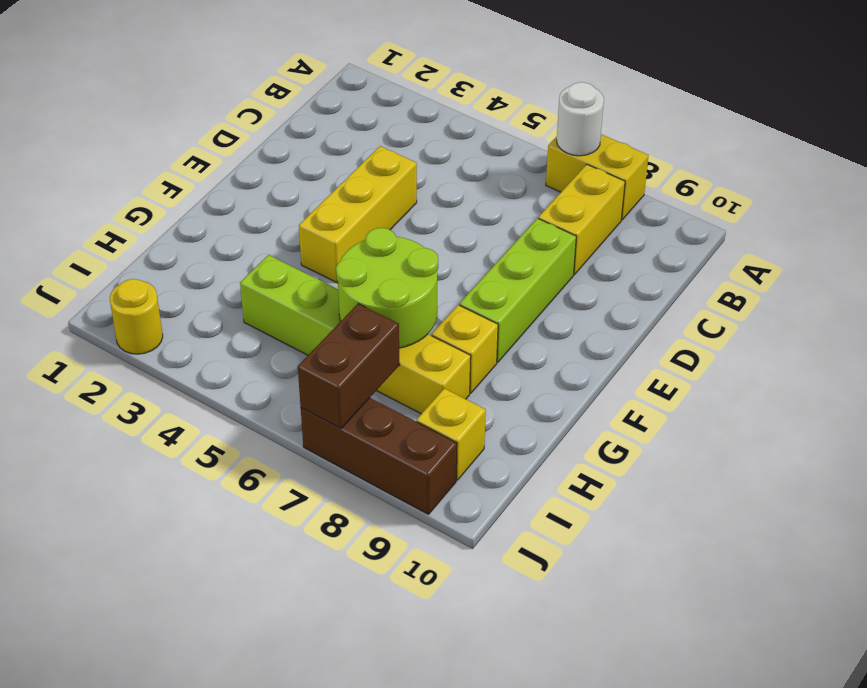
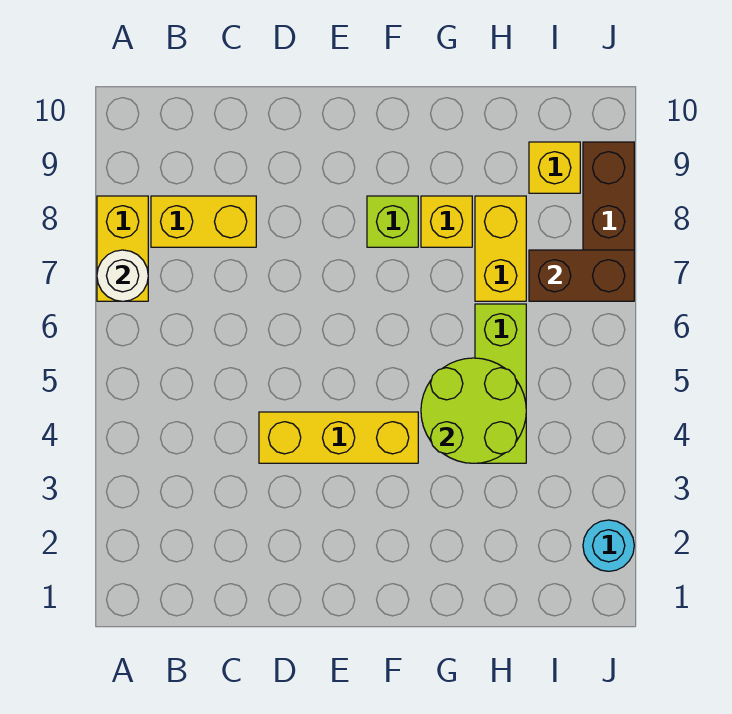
lime brick D8:F8 level 1 -> lime brick F8 level 1
lime round brick G6:H7 level 2 -> lime round brick G4:H5 level 2
yellow round brick J2 level 1 -> cyan round brick J2 level 1

